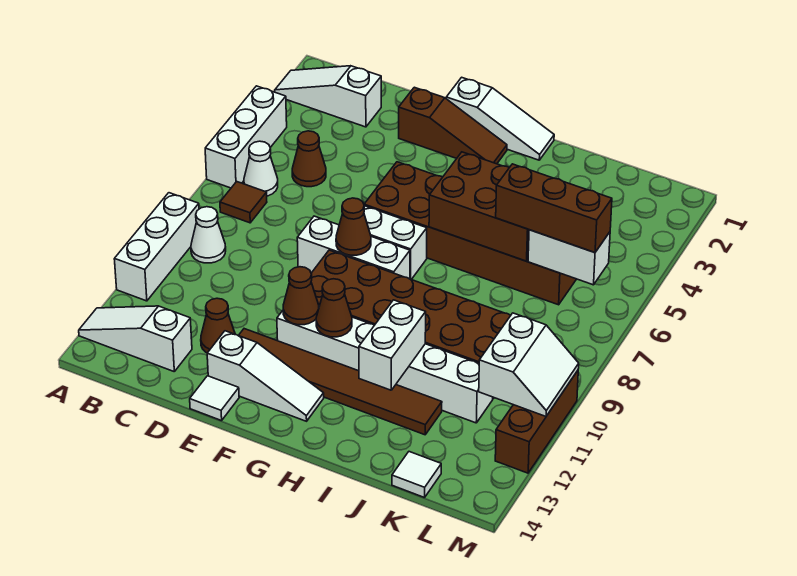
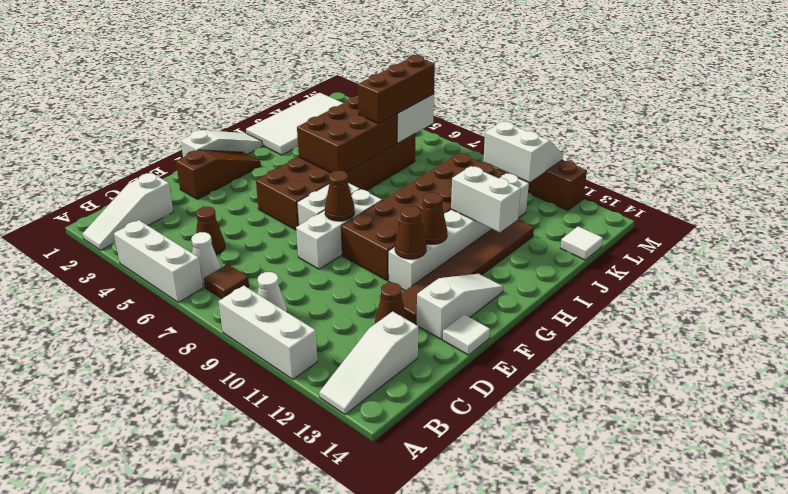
none -> white tile I1:L2 level 1

